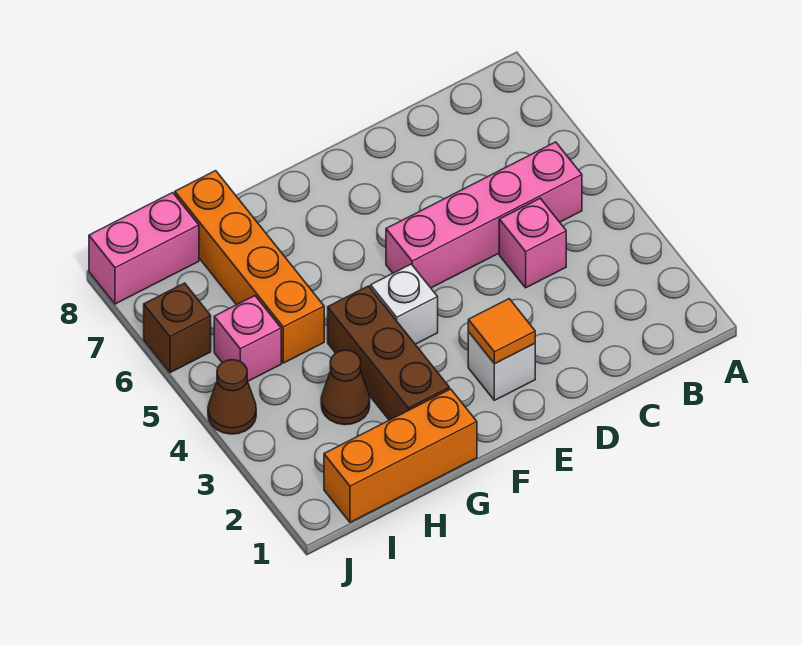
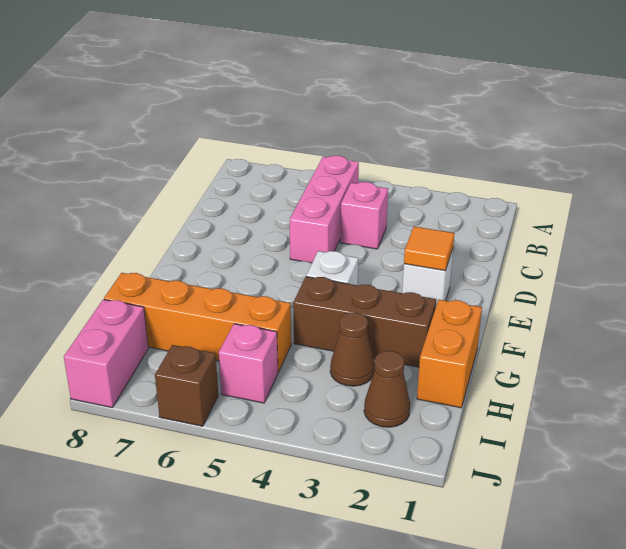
pink brick B5:E5 level 1 -> pink brick B5:D5 level 1
orange brick G1:I1 level 1 -> orange brick G1:H1 level 1
brown cone J4 level 1 -> brown cone I2 level 1

